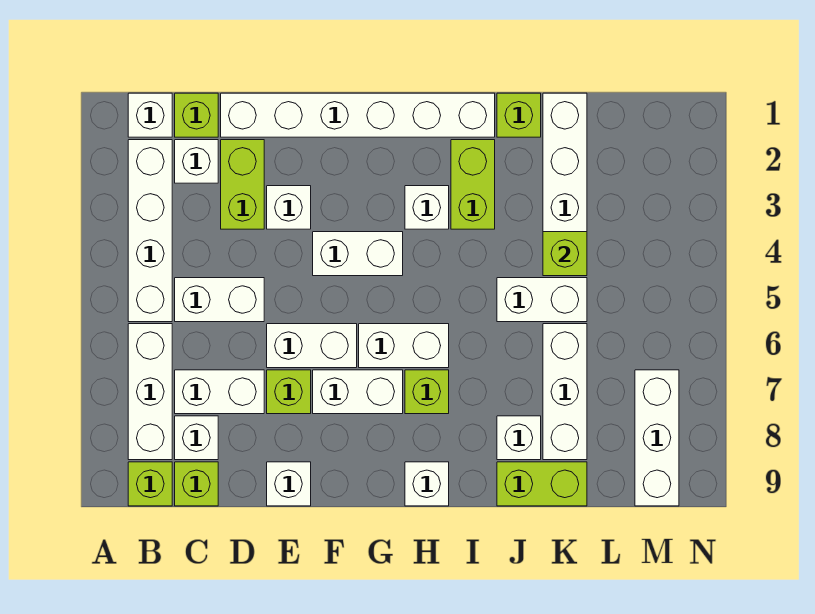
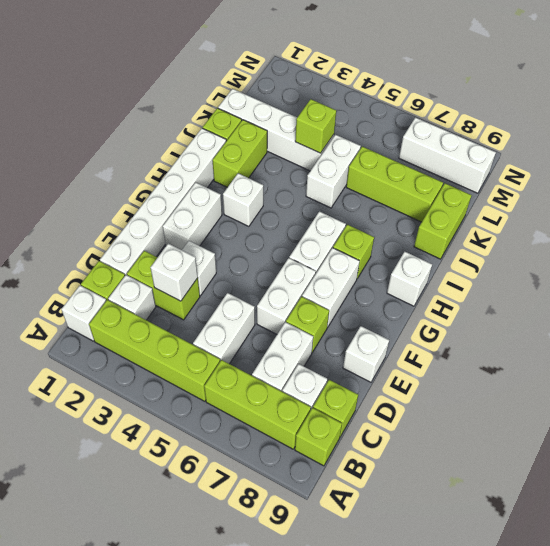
white brick B2:B5 level 1 -> lime brick B2:B5 level 1
white brick B6:B8 level 1 -> lime brick B6:B8 level 1
white brick F4:G4 level 1 -> white brick F2:G2 level 1
lime brick I2:I3 level 1 -> lime brick I2:J2 level 1
white brick J8 level 1 -> white brick D3 level 2
white brick K6:K8 level 1 -> lime brick K6:K8 level 1

